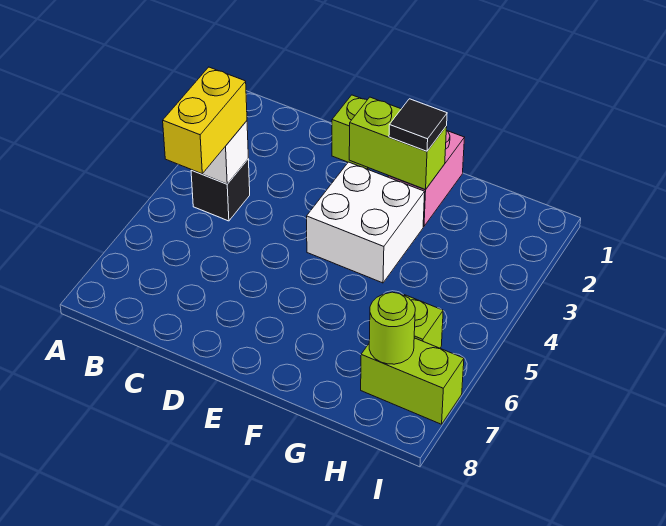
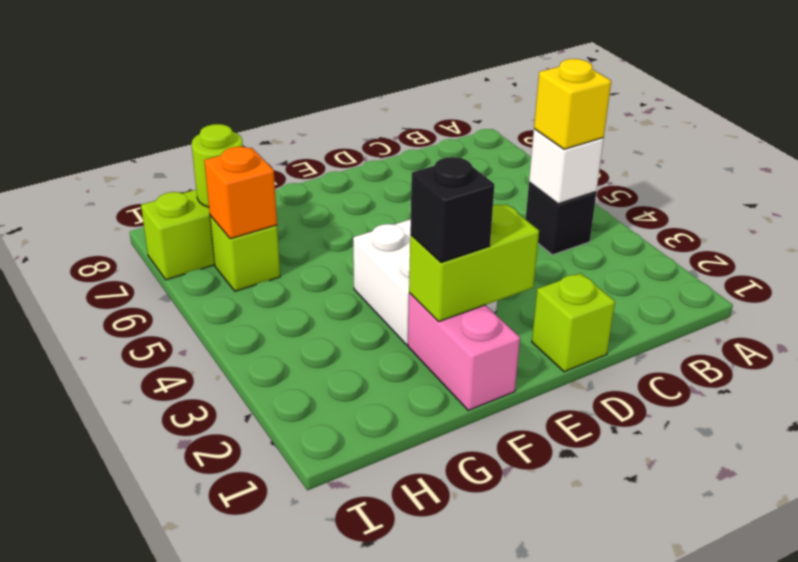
yellow brick B4:B5 level 3 -> yellow brick B4 level 3
black tile F2 level 3 -> black brick F2 level 3
none -> orange brick H6 level 2

